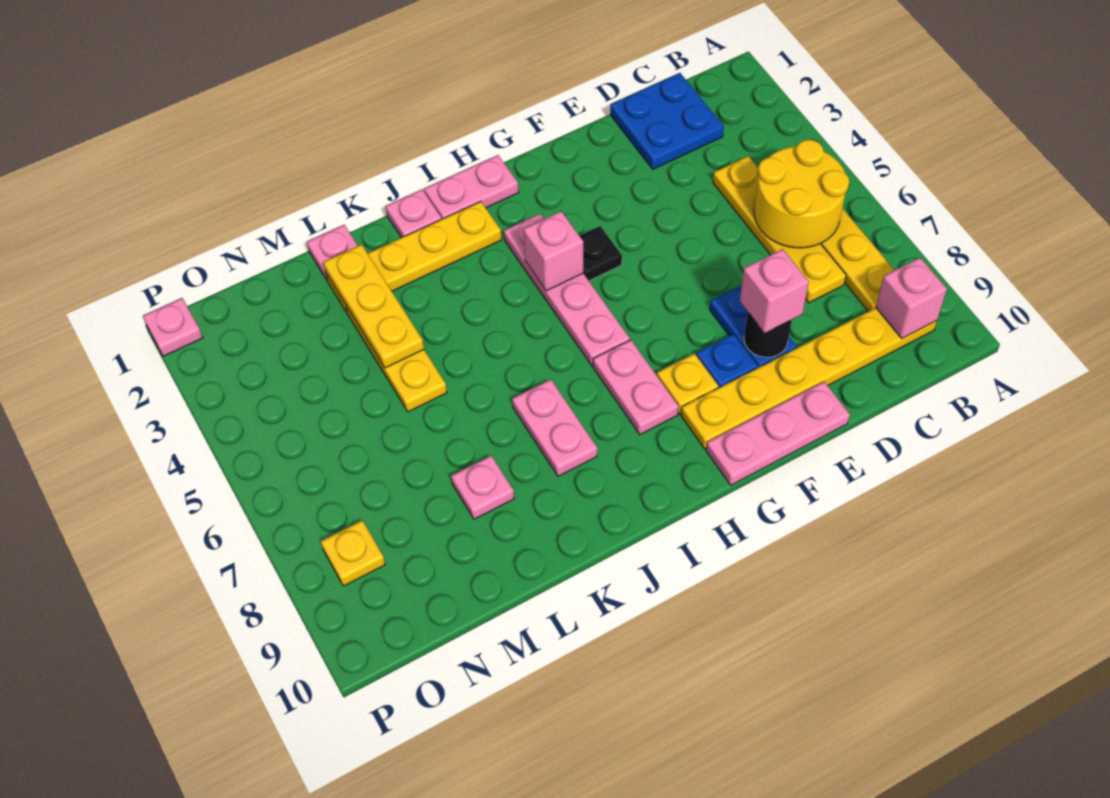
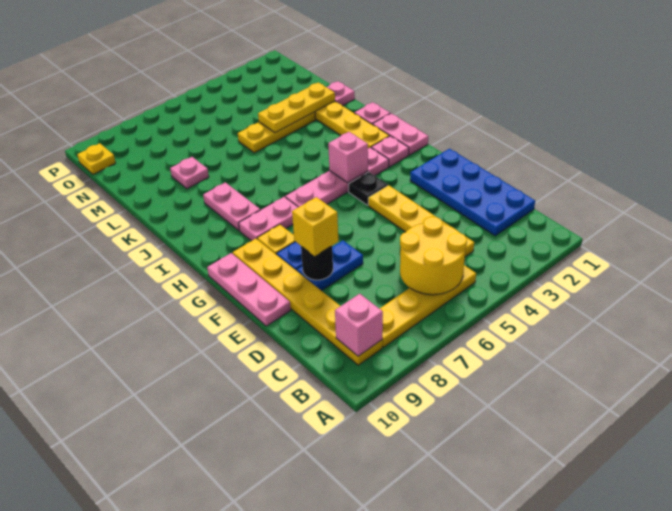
blue plate C1:D2 level 1 -> blue plate C1:F2 level 1
yellow plate C4:C7 level 1 -> yellow plate C4:F4 level 1
pink brick E8 level 3 -> yellow brick E8 level 3
pink plate J7:J8 level 1 -> pink plate I8:J8 level 1
yellow plate O8 level 1 -> yellow plate O10 level 1
pink plate P1 level 1 -> pink plate H2 level 1

